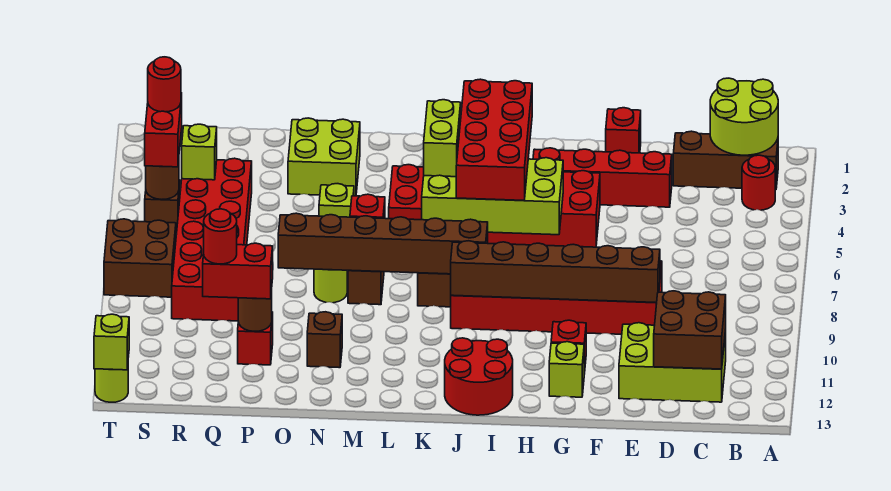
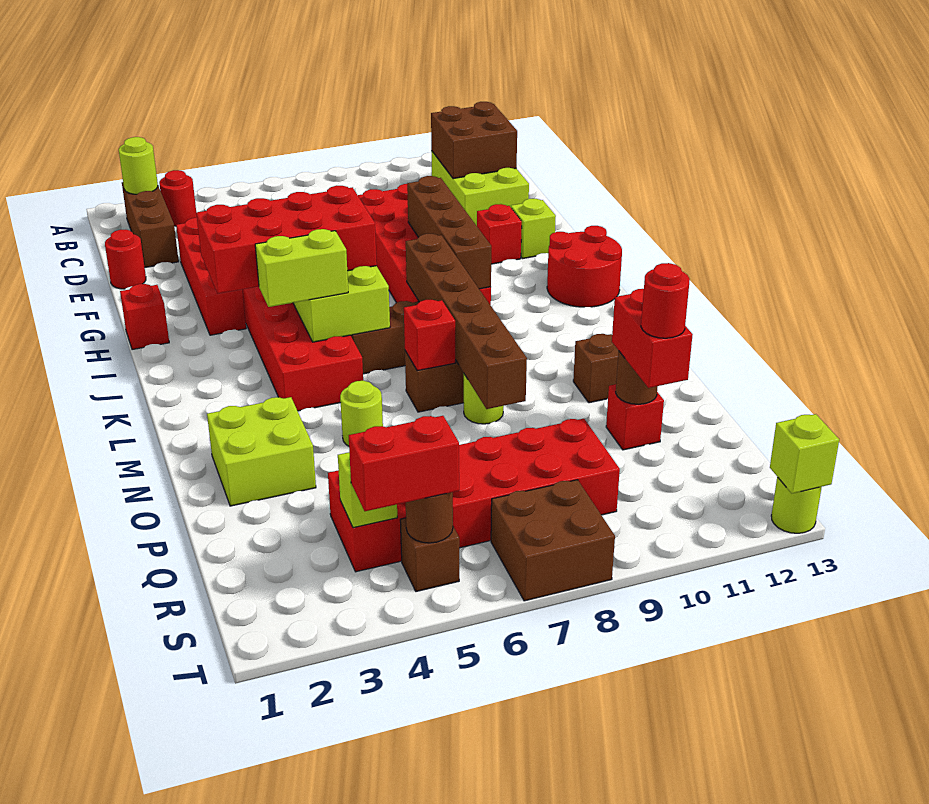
lime round brick B1:C2 level 2 -> lime round brick B2 level 2
brown brick E9:J9 level 2 -> brown brick G9:J9 level 2
red brick F1 level 1 -> red brick H1 level 1
lime brick N5 level 1 -> lime round brick N5 level 1
red round brick S4 level 4 -> red round brick E1 level 1

